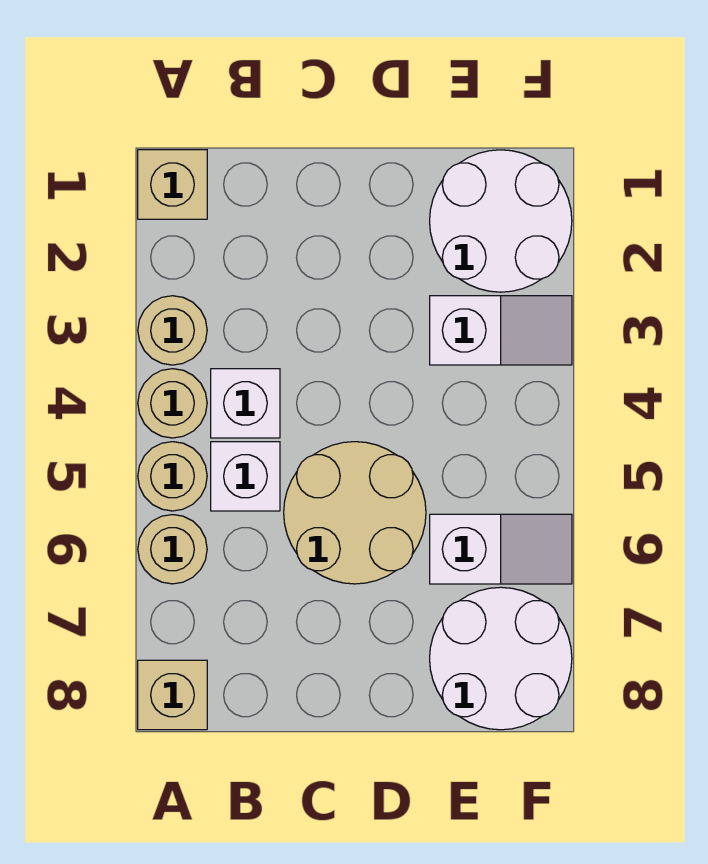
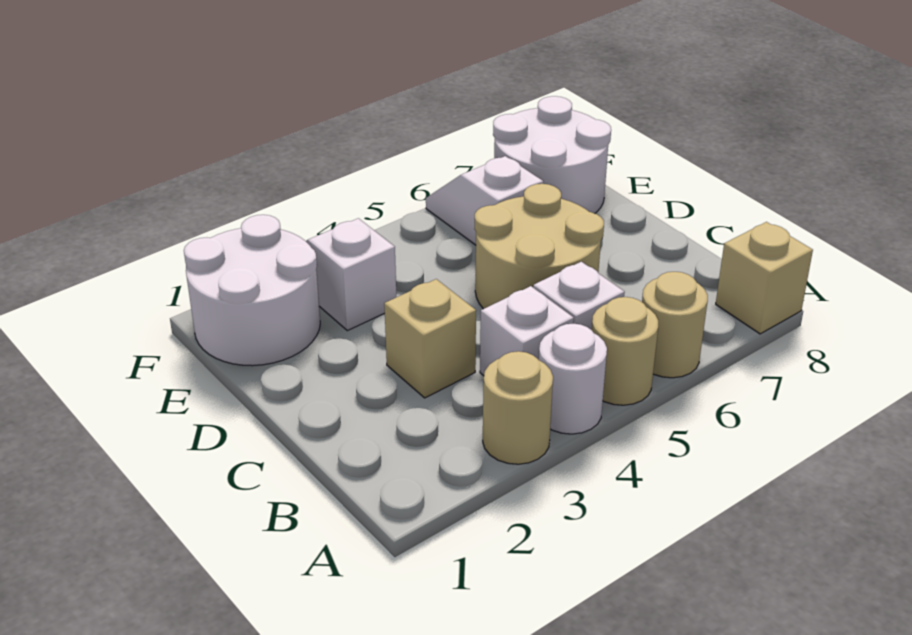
tan brick A1 level 1 -> tan brick C3 level 1
tan round brick A4 level 1 -> white round brick A4 level 1

